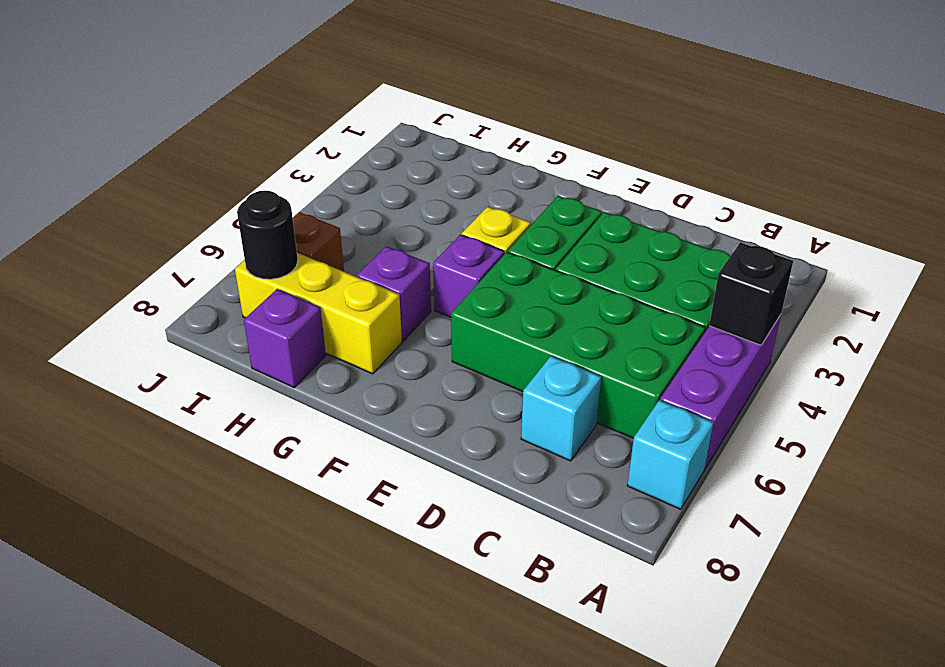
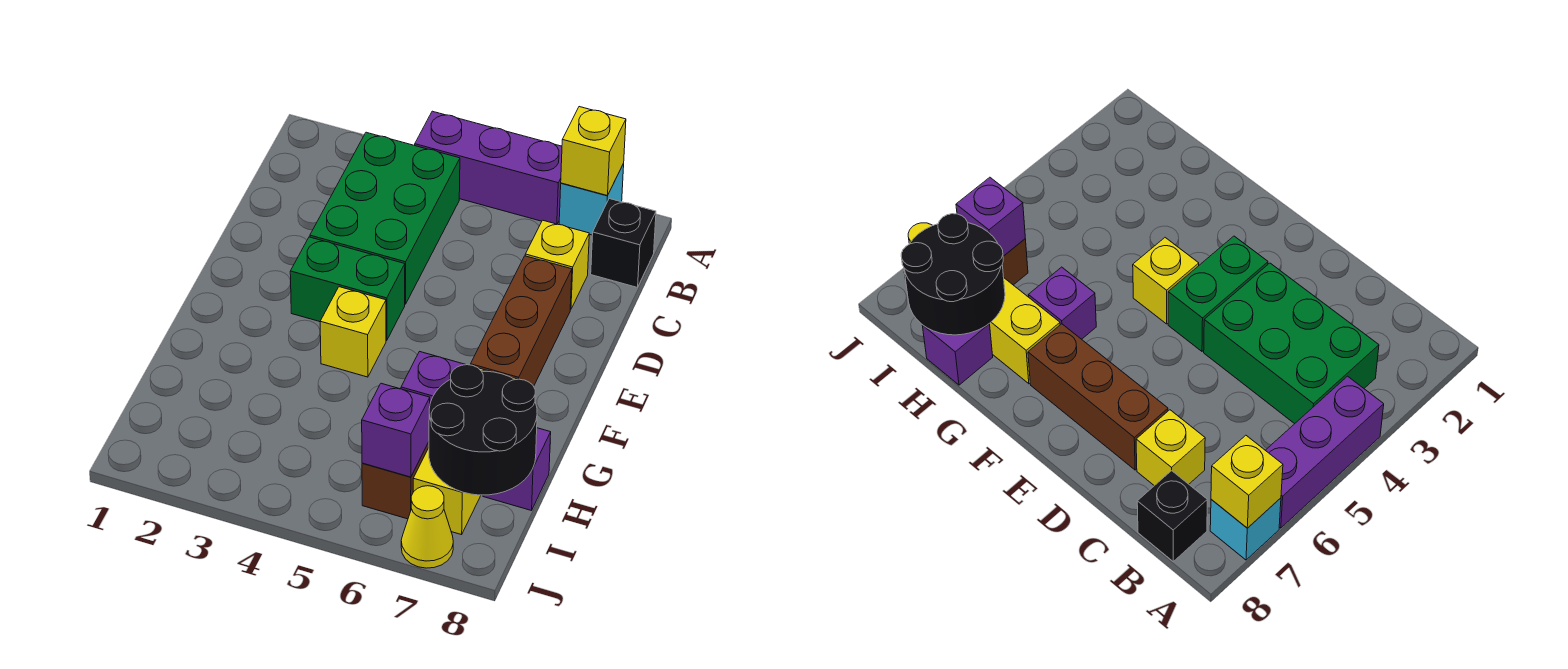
black brick A4 level 2 -> black brick B8 level 1
none -> yellow brick A7 level 2
green brick B5:E6 level 1 -> none
cyan brick C7 level 1 -> yellow brick C7 level 1
none -> brown brick D7:F7 level 1
purple brick F5 level 1 -> purple brick I6 level 2
black round brick I7 level 2 -> black round brick H7:I8 level 2
none -> yellow cone J7 level 1

